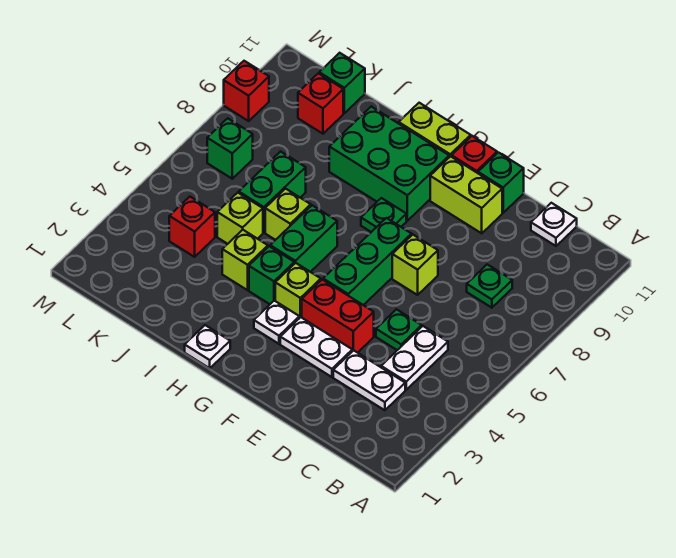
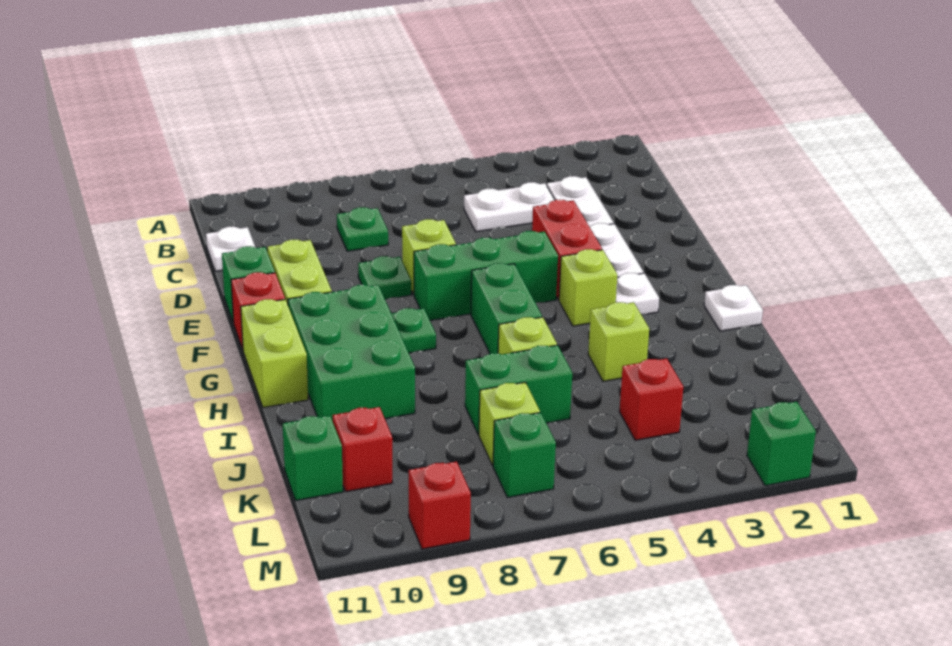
green plate D5 level 1 -> green plate E8 level 1
green brick H4 level 1 -> green brick M2 level 1
green brick H5:H6 level 1 -> green brick G6:H6 level 1
lime brick J5 level 1 -> lime brick K7 level 1

